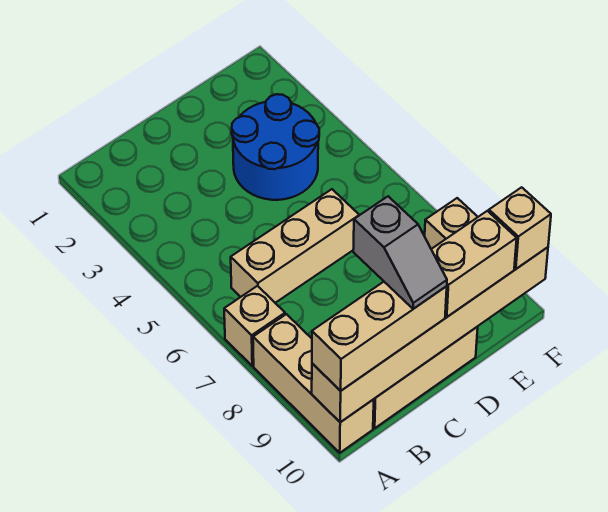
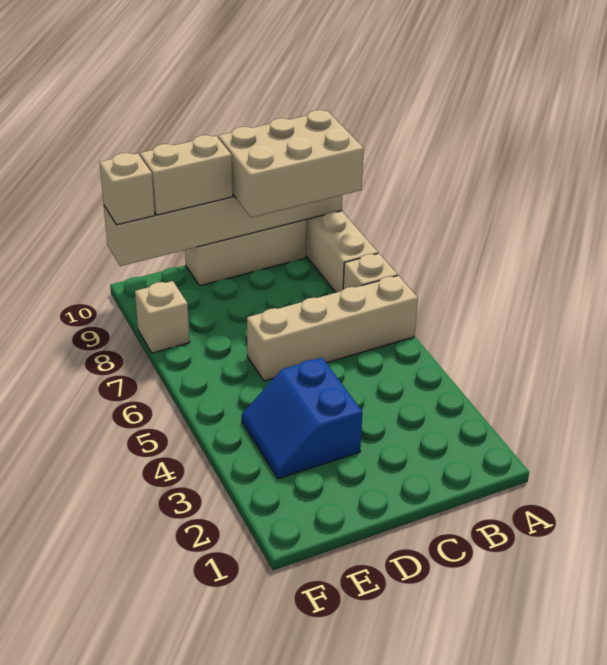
tan brick A10:C10 level 3 -> tan brick A9:C10 level 3
tan brick B6:D6 level 1 -> tan brick A6:D6 level 1
grey slope C9:C10 level 4 top 9 -> none
blue round brick D3:E4 level 1 -> blue slope D3:E4 level 1 top D

